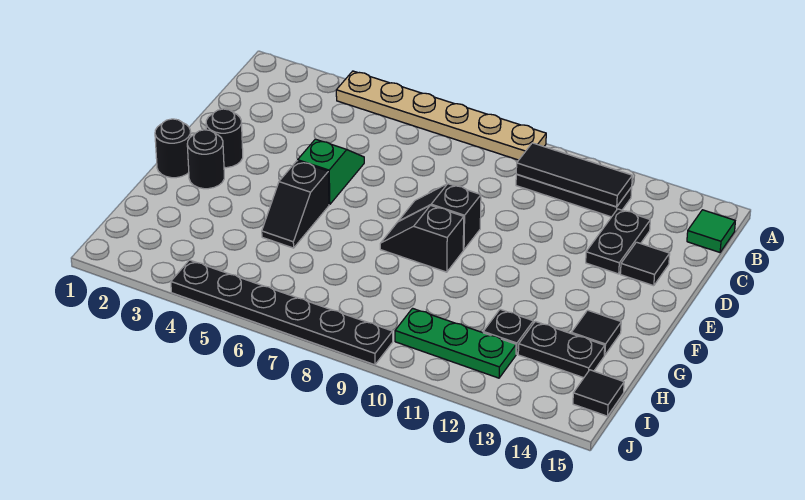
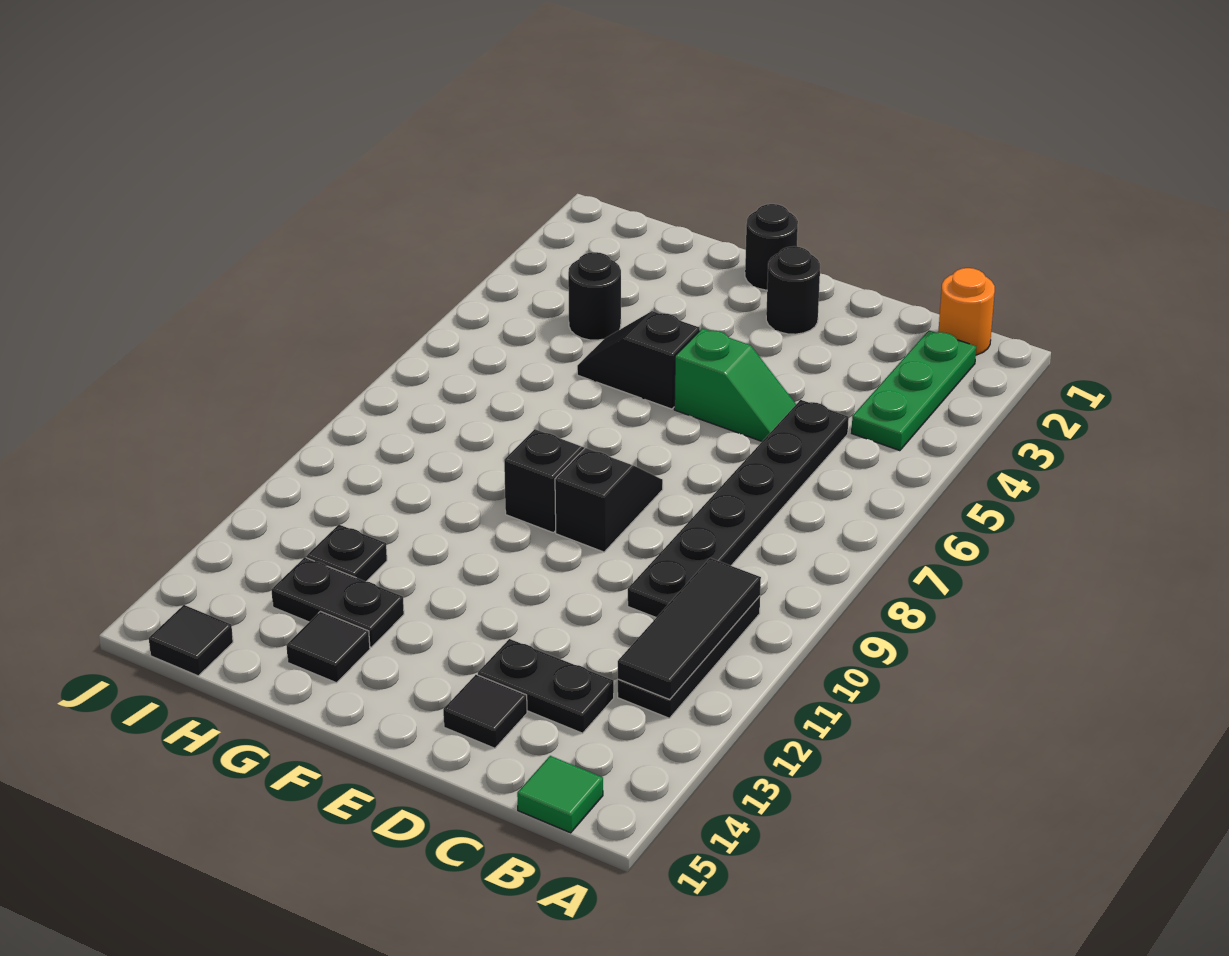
tan plate A4:A9 level 1 -> none
none -> orange round brick B1 level 1
black round brick F2 level 1 -> black round brick H4 level 1
black plate H13:H14 level 1 -> black plate G13:H13 level 1
green plate I10:I12 level 1 -> green plate B2:B4 level 1
black plate J4:J9 level 1 -> black plate C5:C10 level 1

